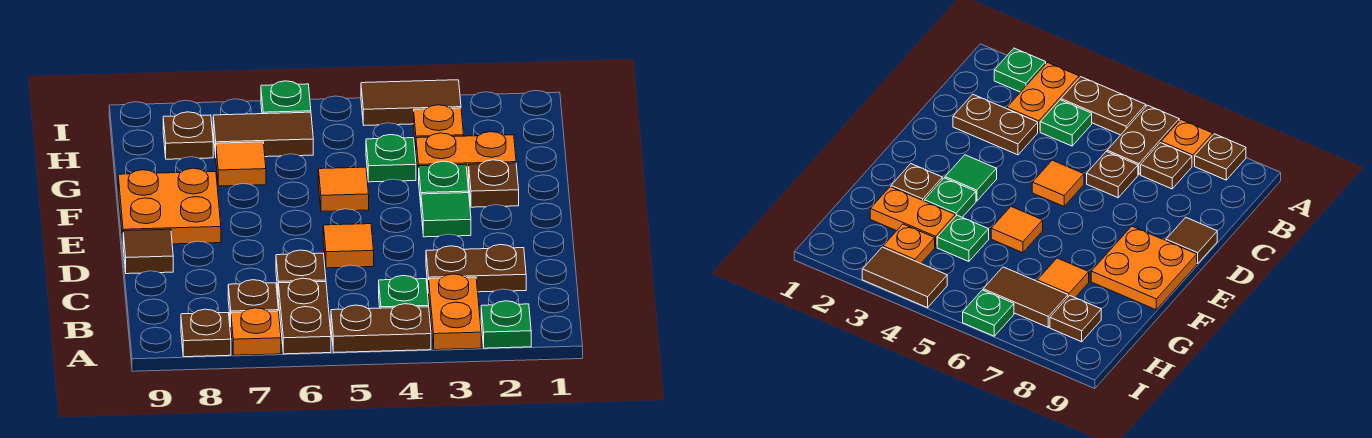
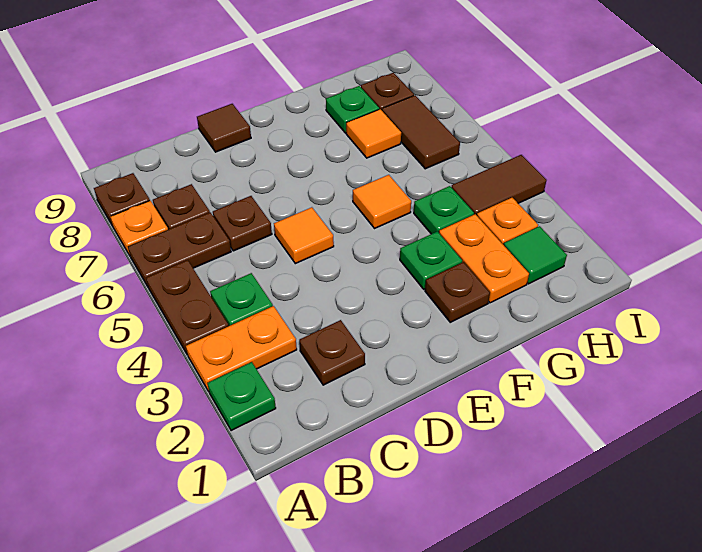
brown plate C2:C3 level 1 -> brown plate C2 level 1
green tile E3 level 1 -> green tile H2 level 1
orange plate E8:F9 level 1 -> none
brown tile I3:I4 level 1 -> brown tile H4:I4 level 1
green plate I6 level 1 -> green plate G8 level 1

